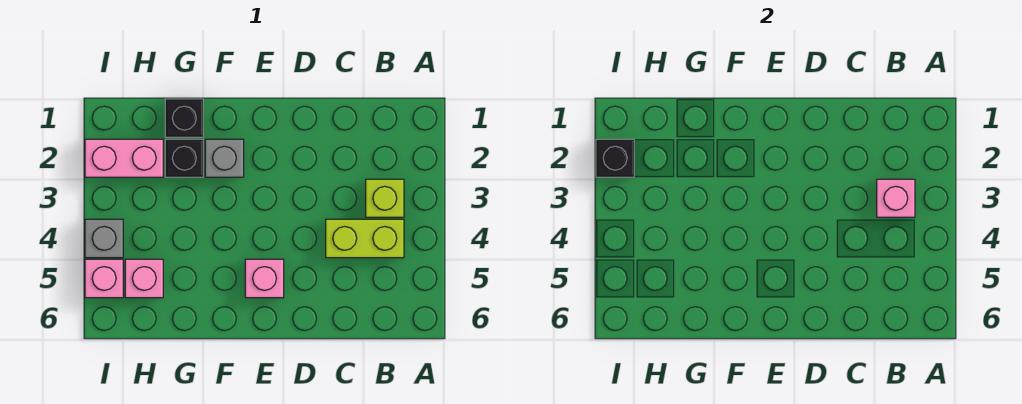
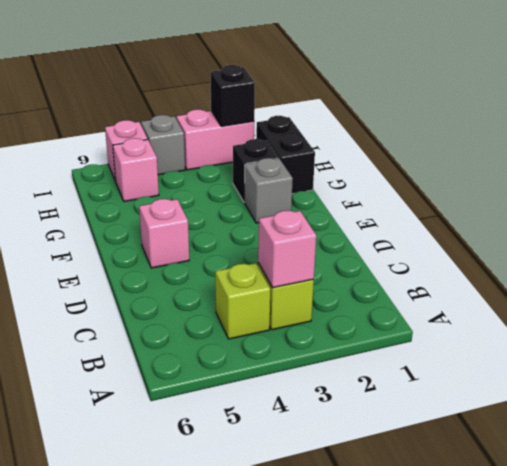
lime brick B4:C4 level 1 -> lime brick B4 level 1
black brick G1 level 1 -> black brick G1:H1 level 1
pink brick H2:I2 level 1 -> pink brick I2:I3 level 1

